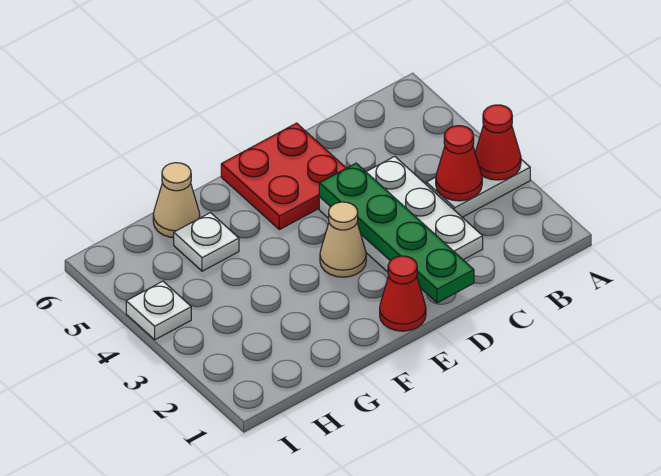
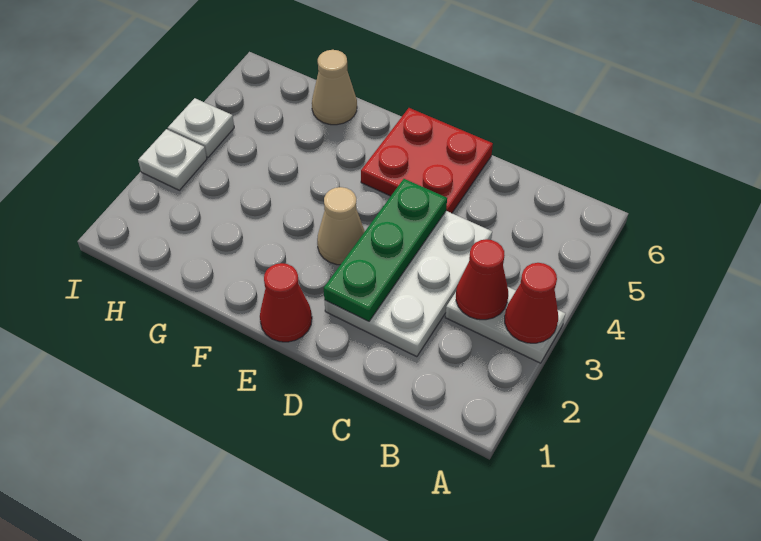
green plate D1:D4 level 2 -> green plate D2:D4 level 2
white plate G5 level 1 -> white plate I3 level 1

